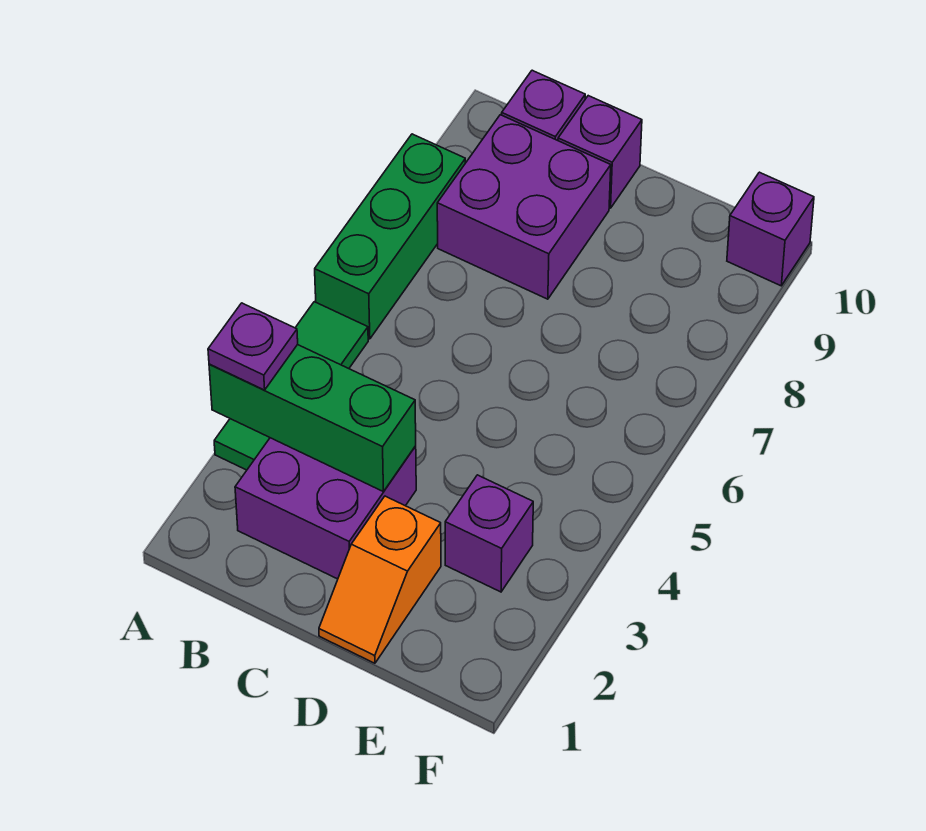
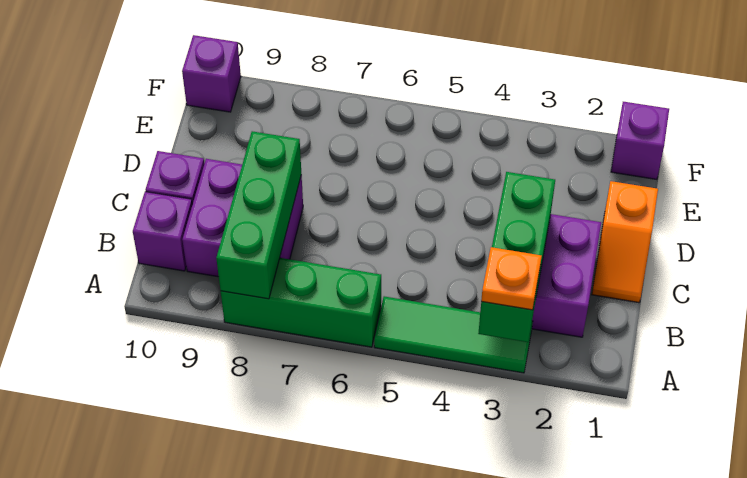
purple plate A3 level 3 -> orange plate A3 level 3
none -> green brick A8:C8 level 2
orange slope D1:D2 level 1 top 2 -> orange slope C1:D1 level 1 top D
purple brick E3 level 1 -> purple brick F1 level 1

